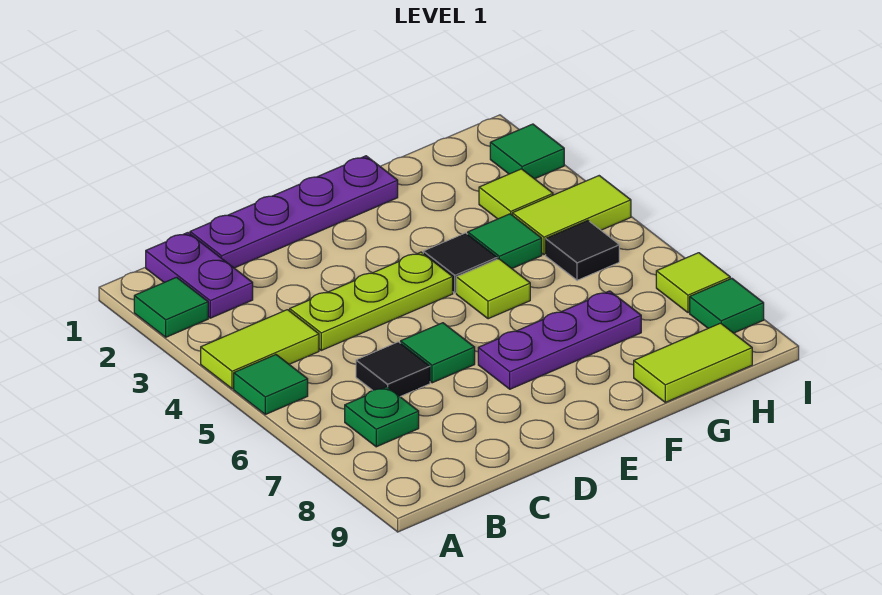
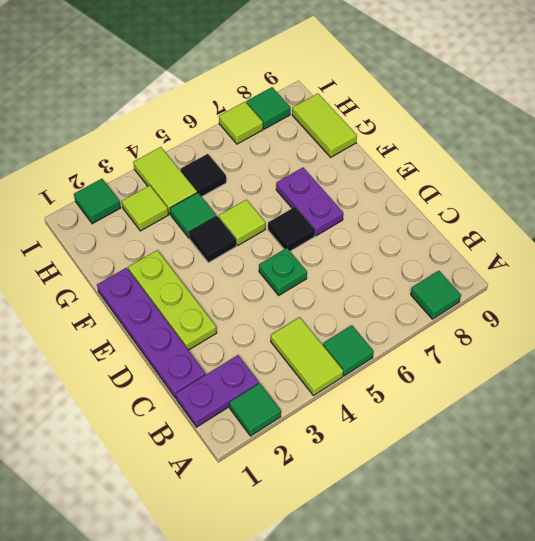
green plate B7 level 1 -> green plate D5 level 1
lime plate C4:E4 level 1 -> lime plate D2:F2 level 1
black tile C6 level 1 -> black tile E6 level 1
green tile D6 level 1 -> green tile A8 level 1
purple plate E7:G7 level 1 -> purple plate E7:F7 level 1

